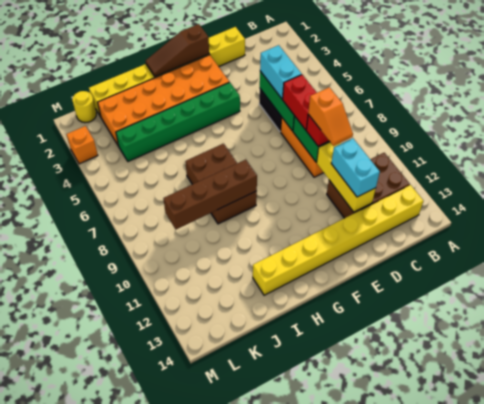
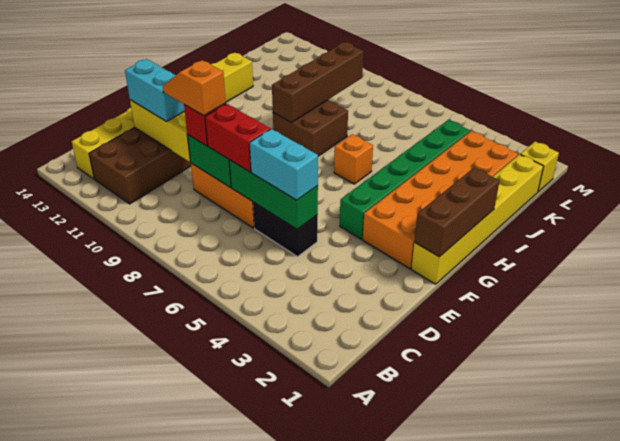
yellow brick D1:K1 level 1 -> yellow brick F1:K1 level 1
brown slope F1:H1 level 2 top F -> brown brick F1:H1 level 2
brown brick H7:I9 level 1 -> brown brick H8:I9 level 1
yellow round brick L1 level 1 -> yellow brick L1 level 1
orange brick M3 level 1 -> orange brick H6 level 1

